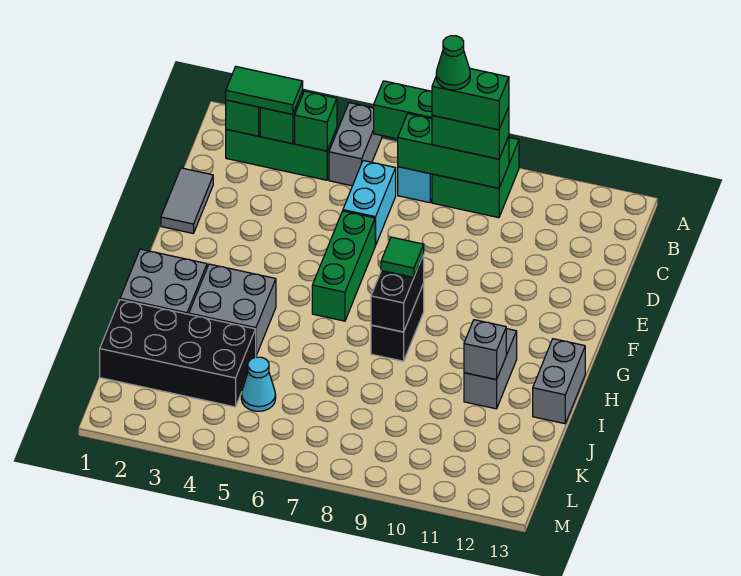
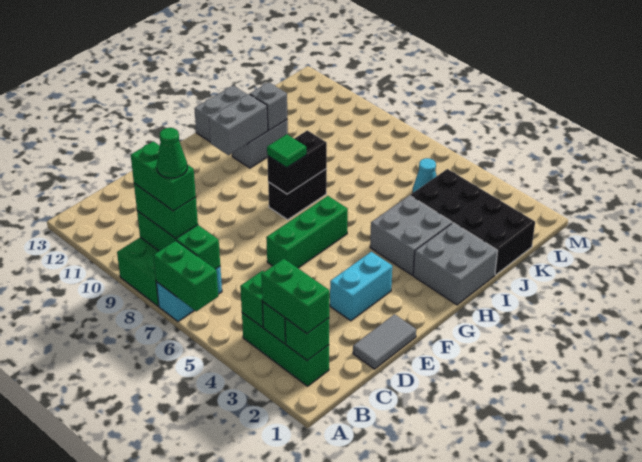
grey brick A5:B5 level 1 -> grey brick G11:H11 level 2
green tile B2:B3 level 3 -> green brick B2:B3 level 3
cyan brick C6:D6 level 1 -> cyan brick E3:F3 level 1

